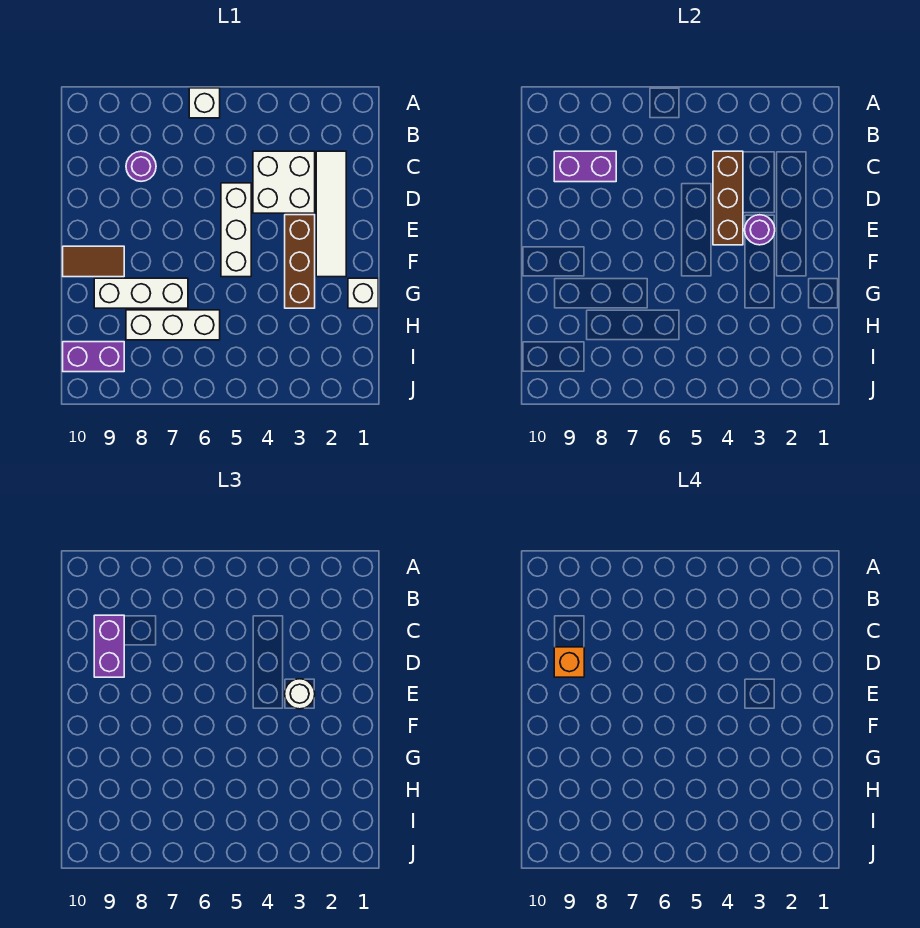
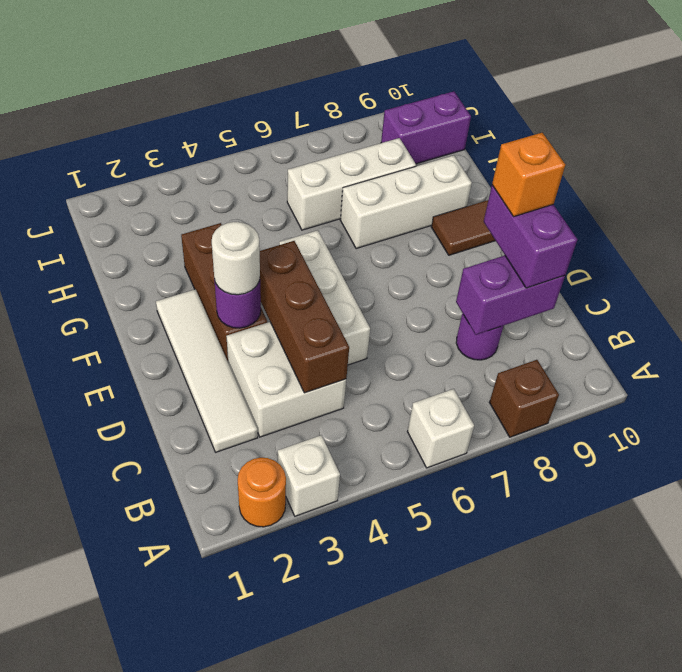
none -> orange round brick A2 level 1
none -> brown brick A8 level 1
white brick G1 level 1 -> white brick A3 level 1

